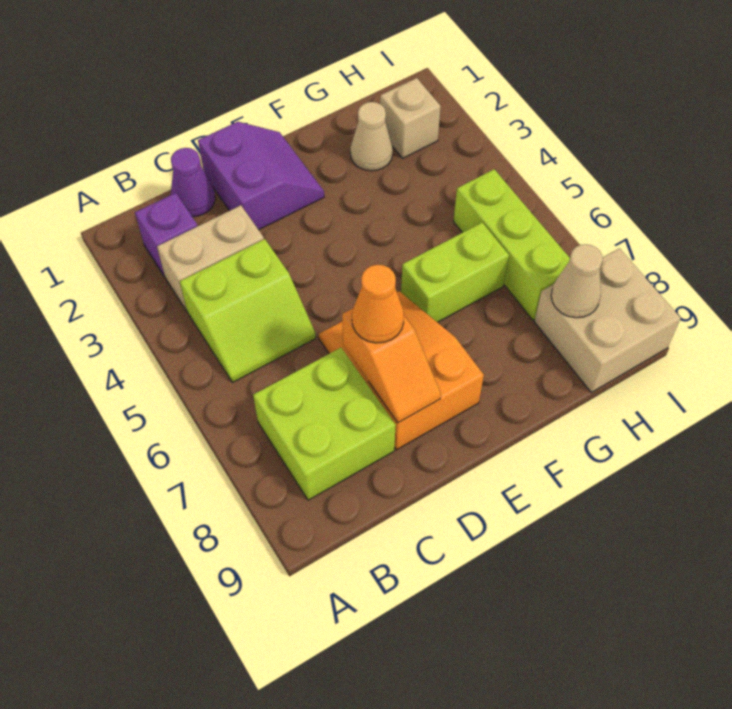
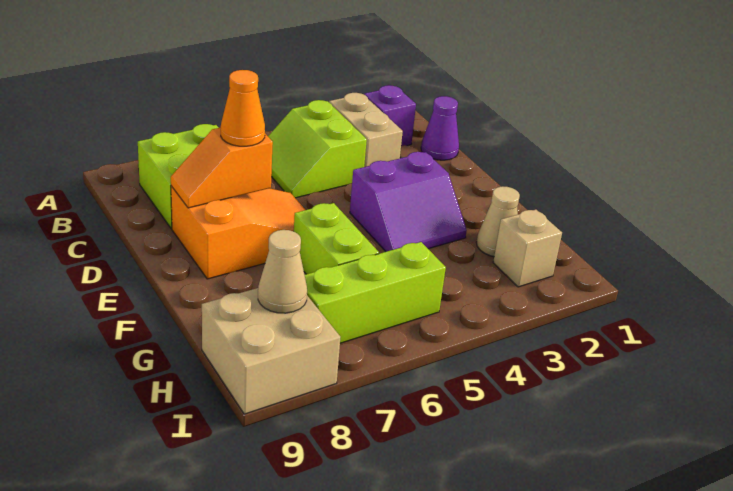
purple slope D1:E2 level 1 top D -> purple slope E3:F4 level 1 top E

